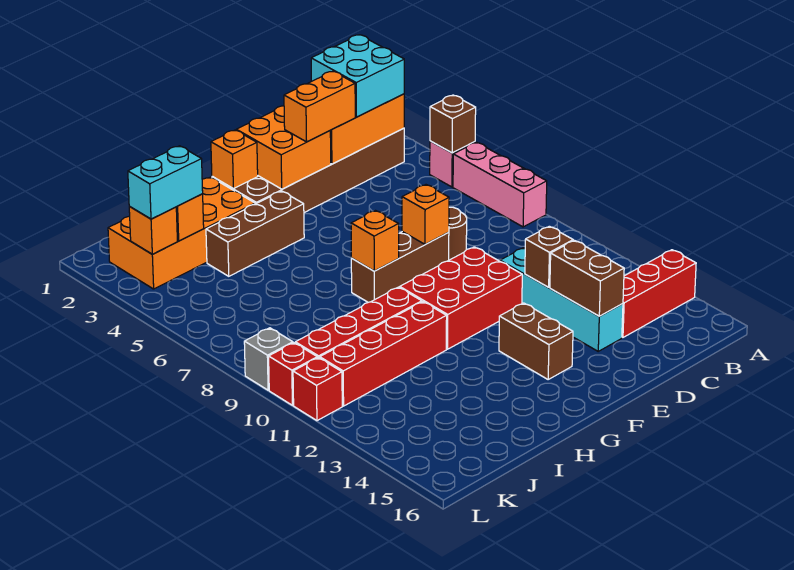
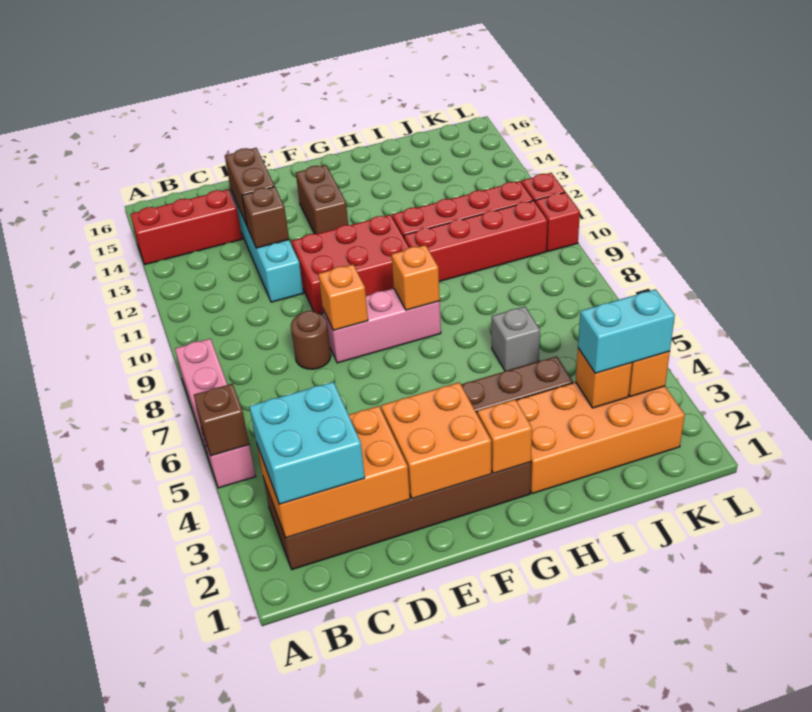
orange brick D3:E3 level 3 -> none
brown brick E8:G8 level 1 -> pink brick E8:G8 level 1
grey brick L9 level 1 -> grey brick I6 level 1

